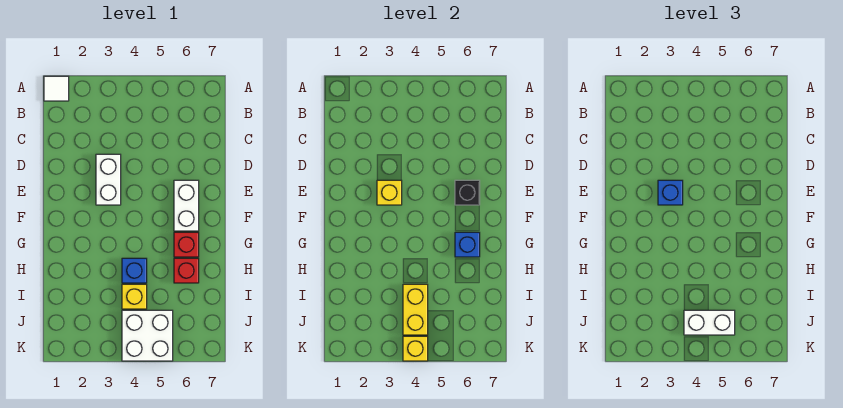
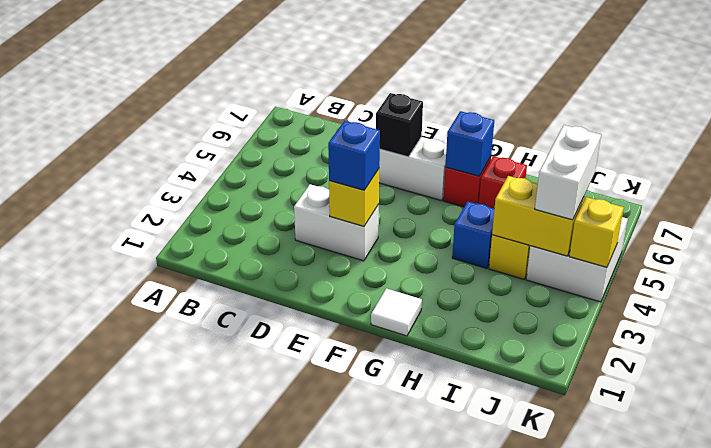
white tile A1 level 1 -> white tile G1 level 1

